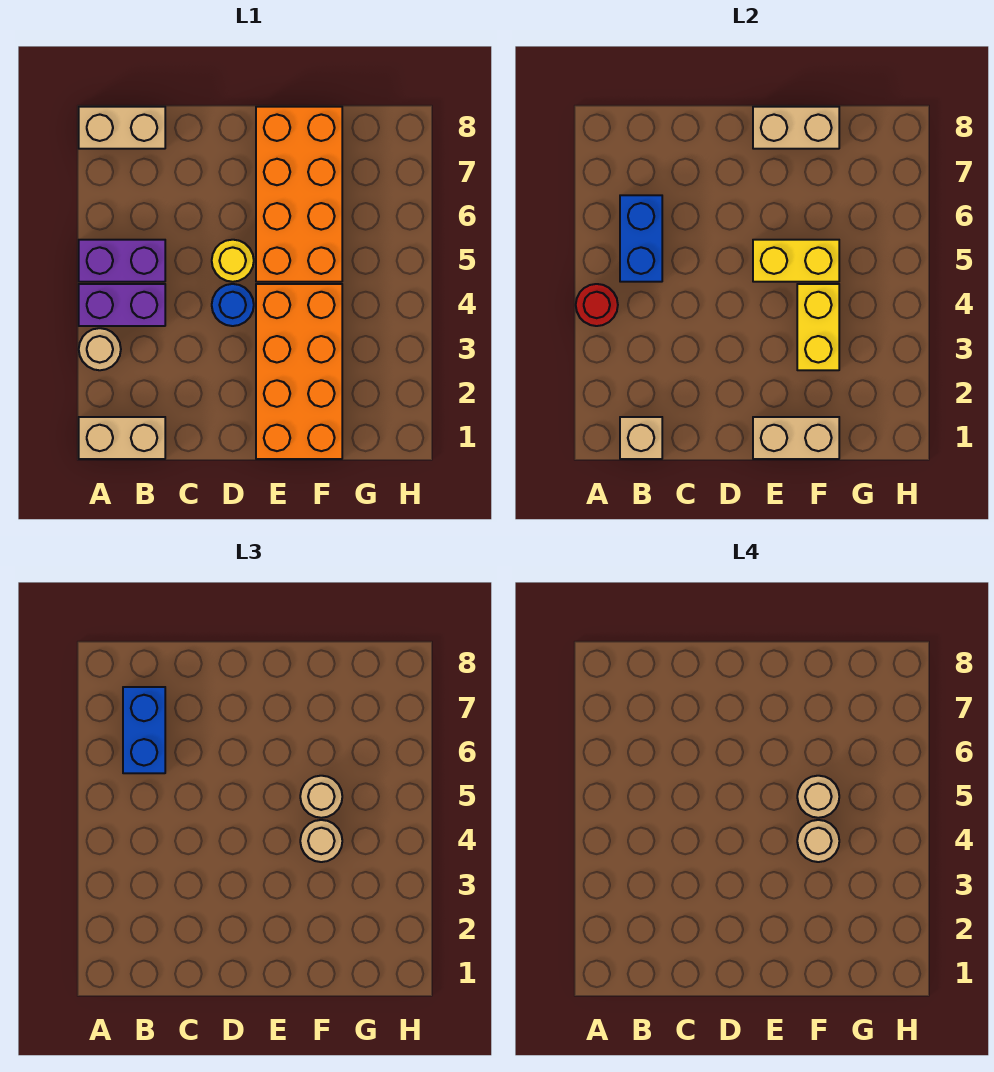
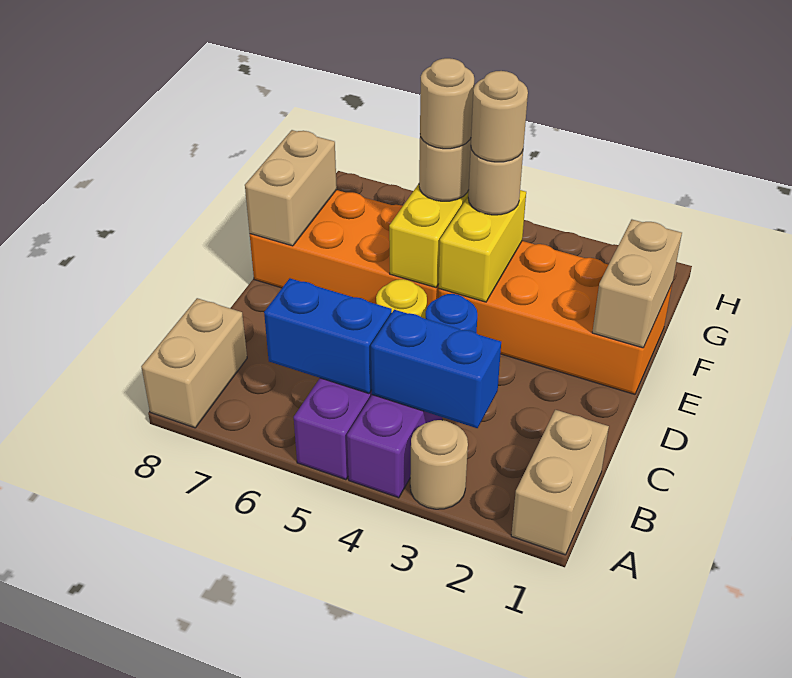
red round brick A4 level 2 -> none
tan brick B1 level 2 -> none
blue brick B6:B7 level 3 -> blue brick B3:B4 level 2
yellow brick F3:F4 level 2 -> yellow brick E4:F4 level 2

